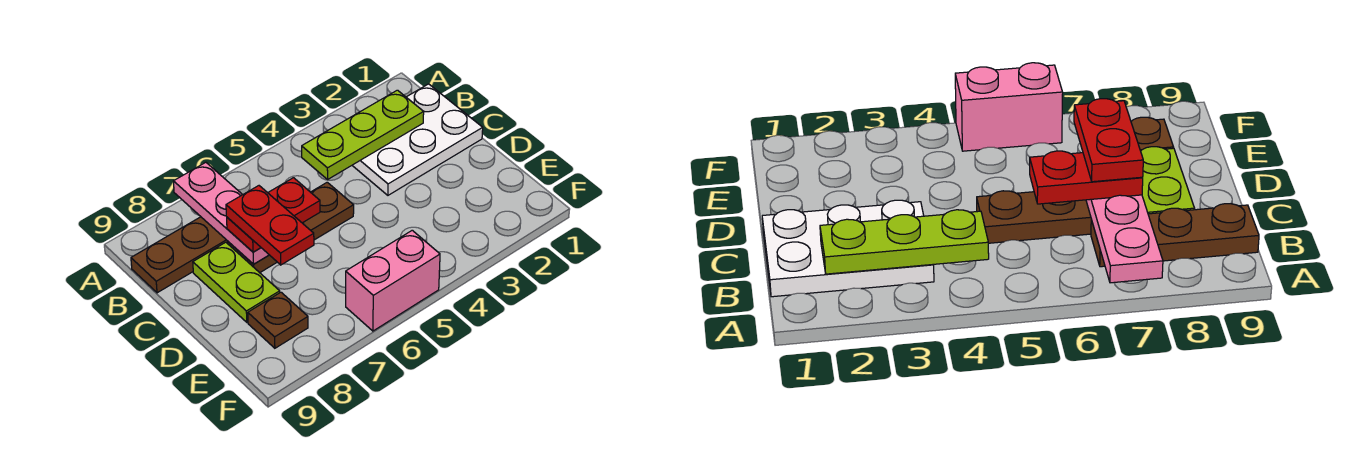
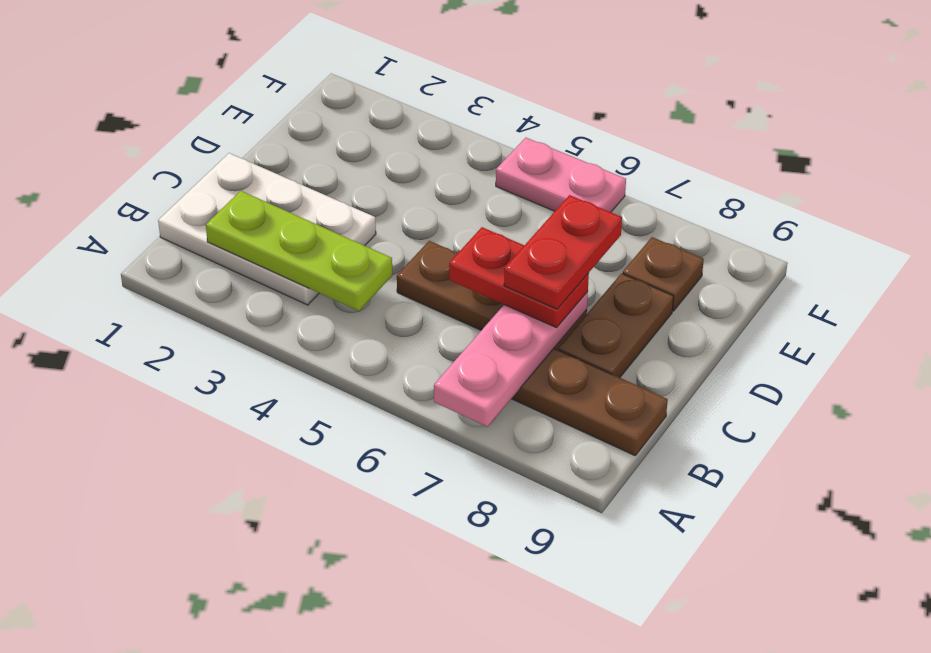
lime plate C8:D8 level 1 -> brown plate C8:D8 level 1
pink brick F5:F6 level 1 -> pink plate F5:F6 level 1

